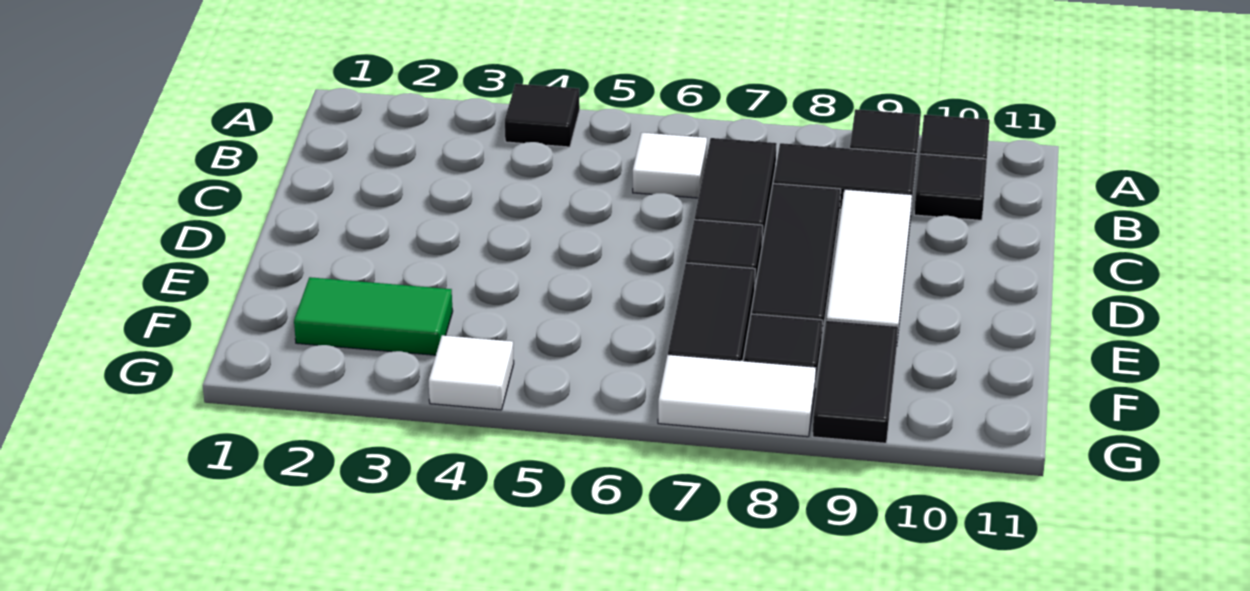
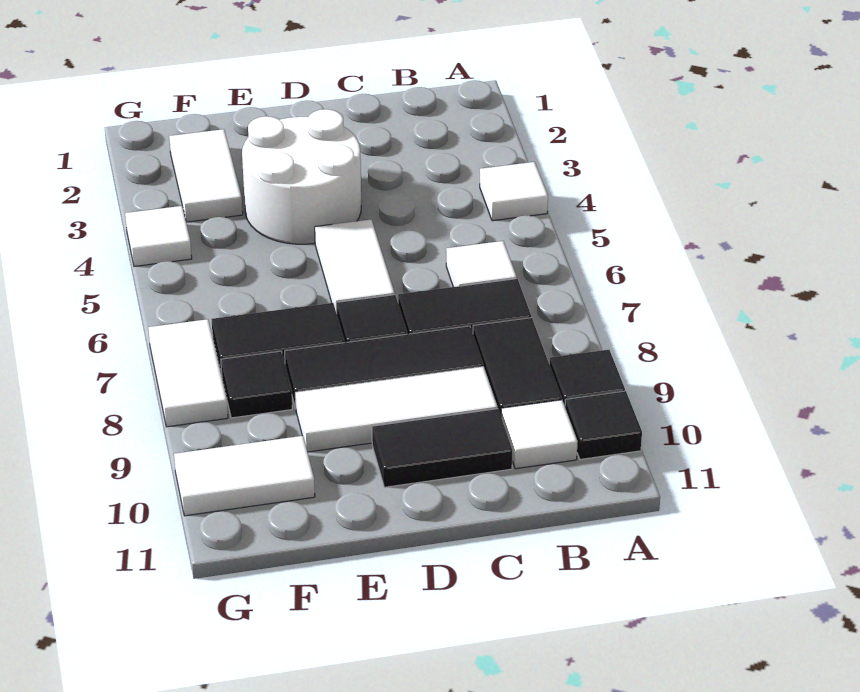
black tile A4 level 1 -> white tile A4 level 1
black tile B10 level 1 -> white tile B10 level 1
none -> white round brick D3:E4 level 1
none -> white tile D5:D6 level 1
green tile F2:F3 level 1 -> white tile F2:F3 level 1
black tile F9:G9 level 1 -> black tile C10:D10 level 1
none -> white tile F10:G10 level 1

